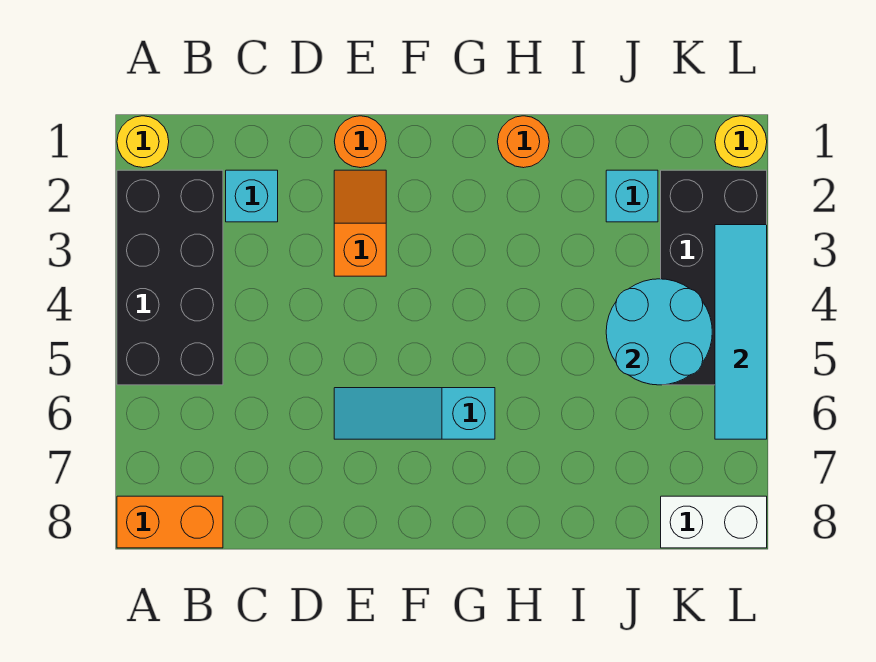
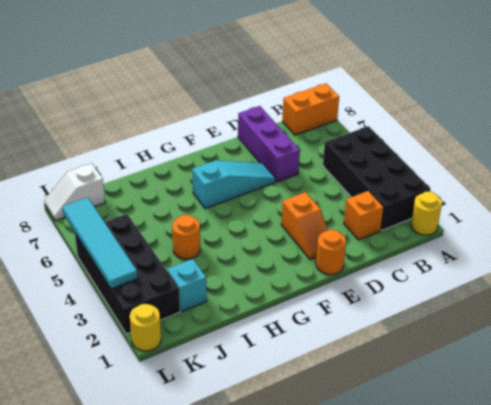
cyan brick C2 level 1 -> orange brick C2 level 1
none -> purple brick D6:D8 level 1
orange round brick H1 level 1 -> orange round brick I4 level 1
cyan round brick J4:K5 level 2 -> none
white brick K8:L8 level 1 -> white slope K8:L8 level 1 top K

